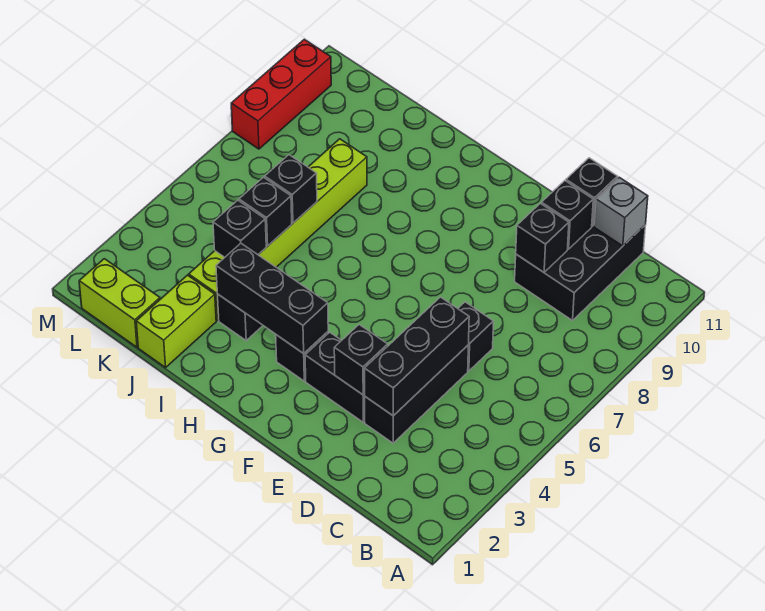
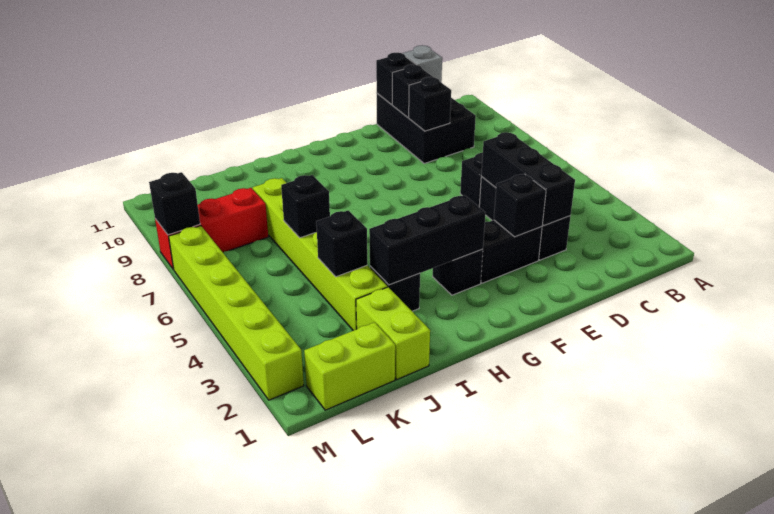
black brick J5 level 2 -> black brick M8 level 2
none -> lime brick M2:M7 level 1
red brick M8:M10 level 1 -> red brick K8:M8 level 1

